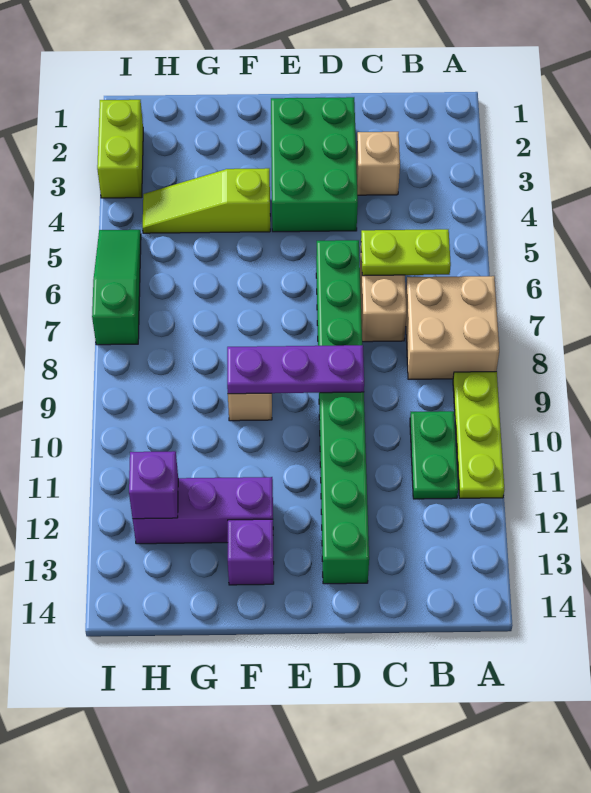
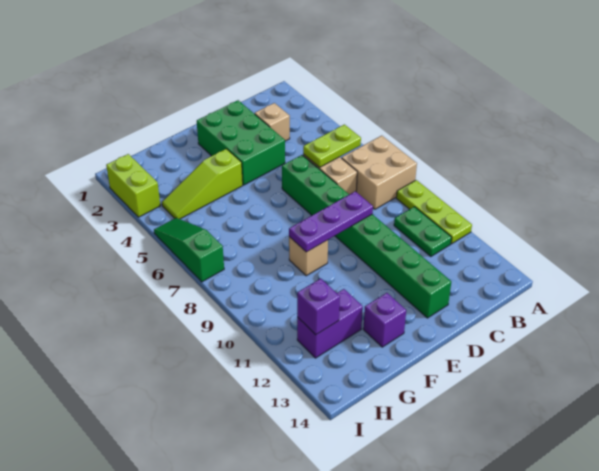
purple brick F12:H12 level 1 -> purple brick G12:H12 level 1

